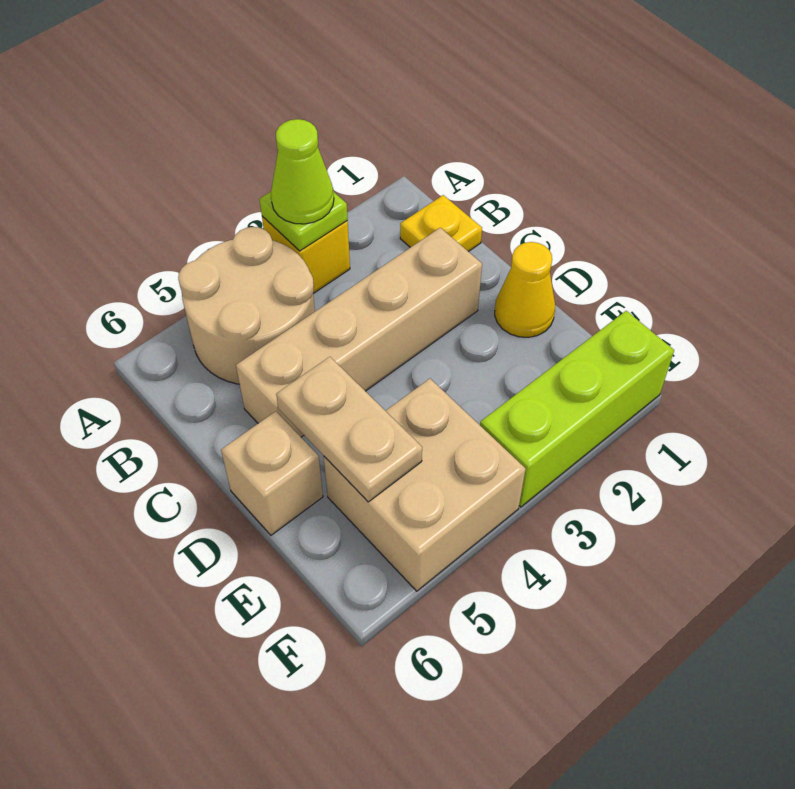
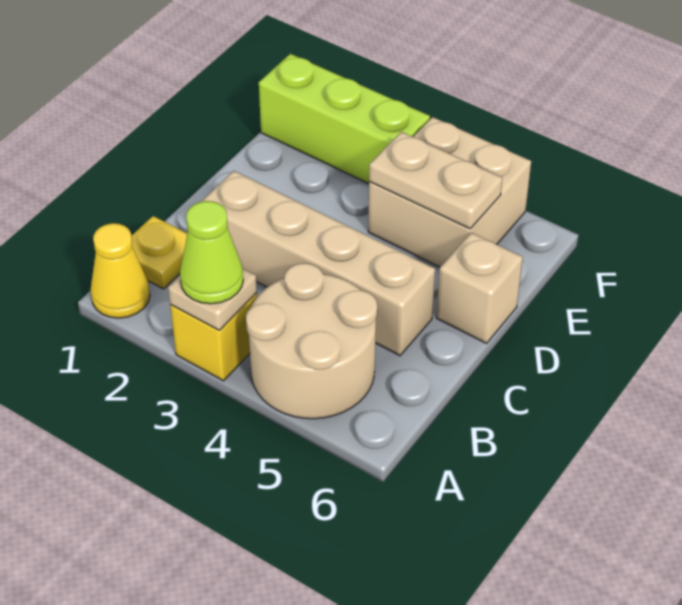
lime plate A3 level 2 -> tan plate A3 level 2
yellow cone D1 level 1 -> yellow cone A1 level 1
tan plate D5:E5 level 2 -> tan plate E4:E5 level 2

